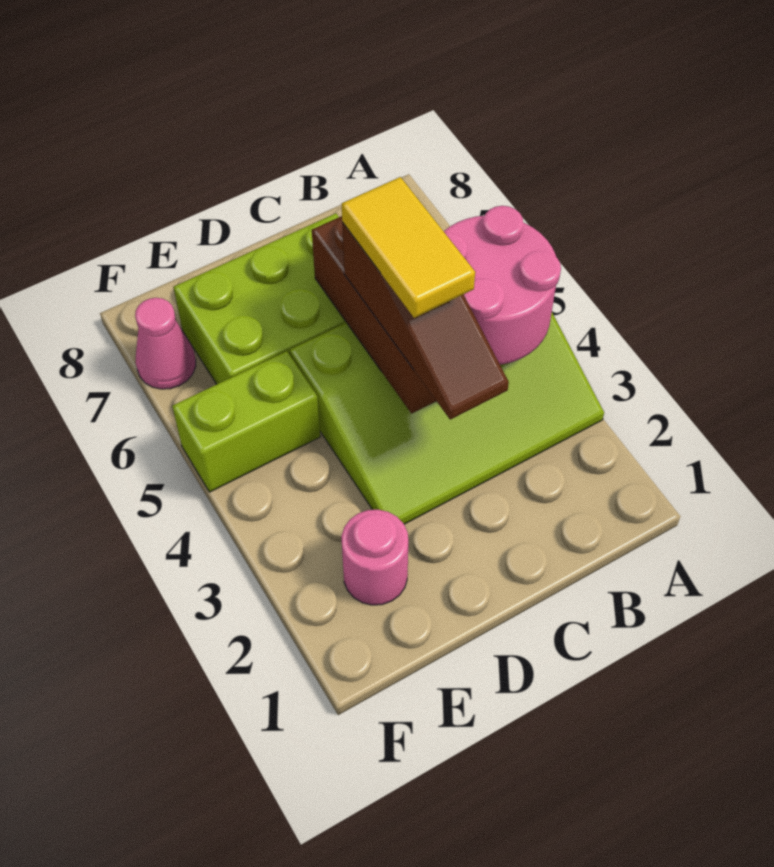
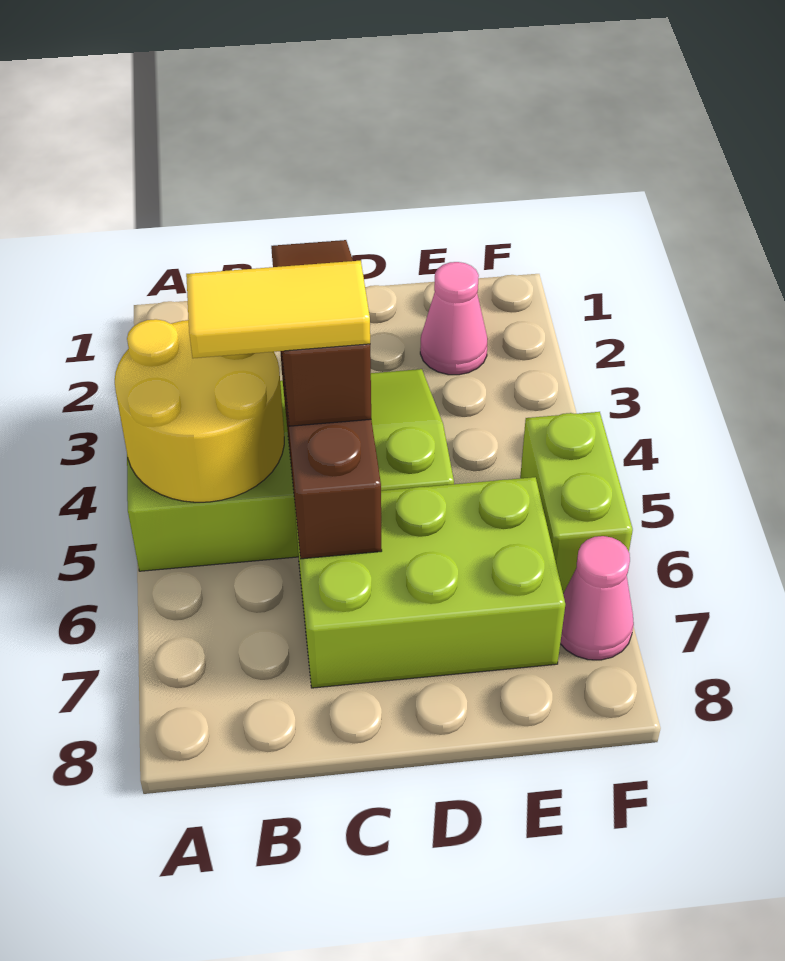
pink round brick A4:B5 level 2 -> yellow round brick A4:B5 level 2
yellow tile C4:C5 level 4 -> yellow tile B5:C5 level 4
pink round brick E2 level 1 -> pink cone E2 level 1
lime brick E5:F5 level 1 -> lime brick F5:F6 level 1

